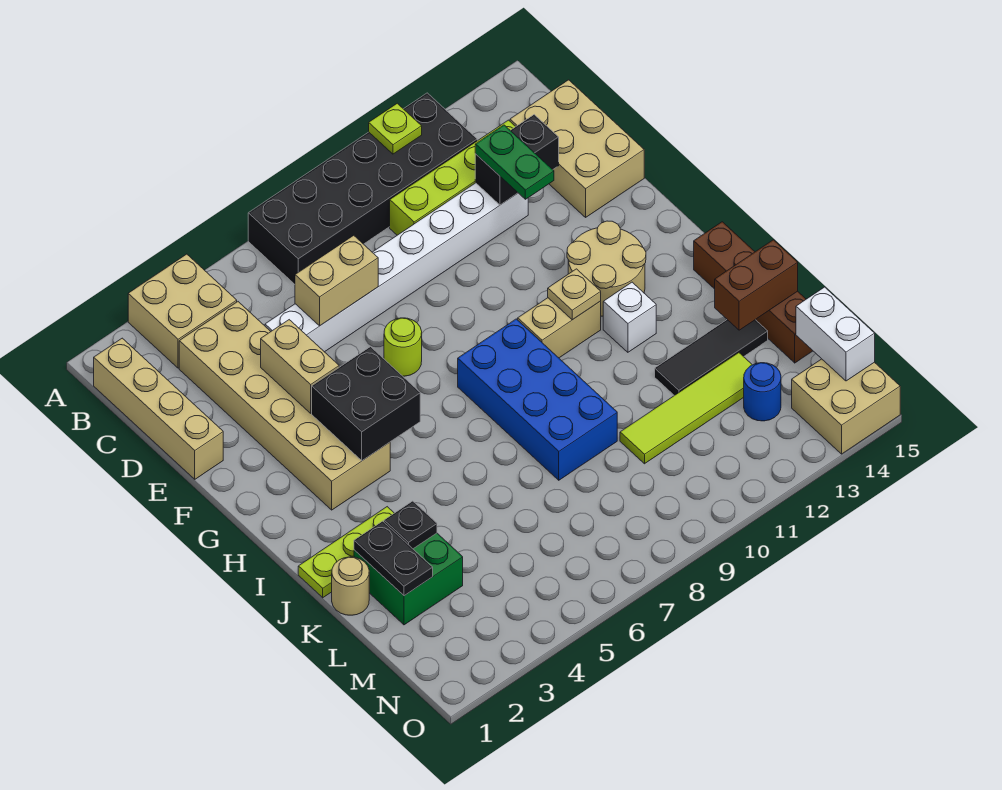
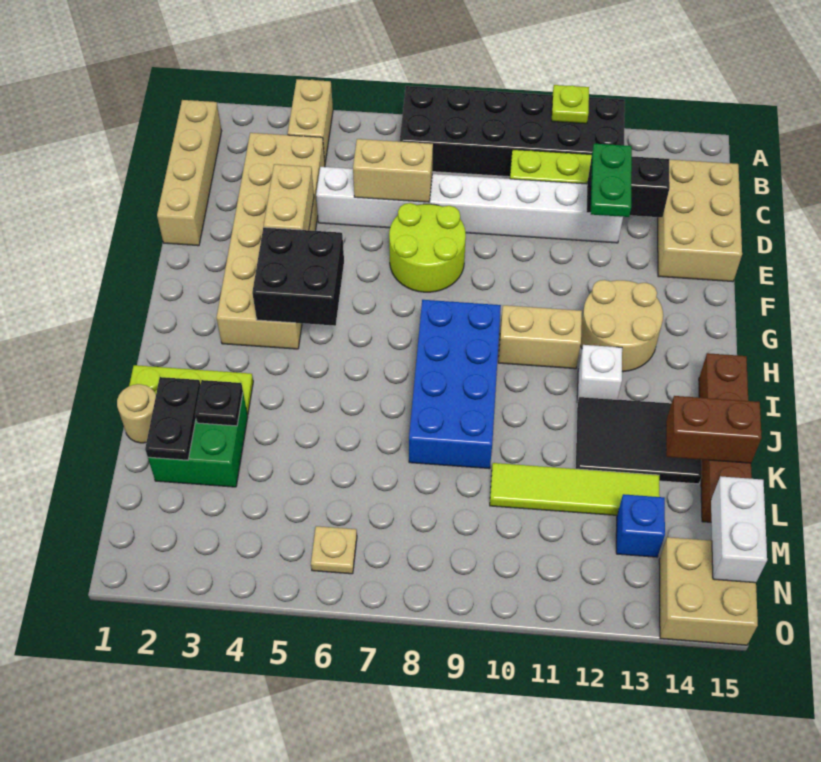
tan brick A3:B4 level 1 -> tan brick A4:B4 level 1
lime round brick F7 level 1 -> lime round brick E7:F8 level 1
tan plate H11 level 2 -> tan plate N6 level 1
black tile K12:K14 level 1 -> black tile J12:K14 level 1
blue round brick M13 level 1 -> blue brick M13 level 1

